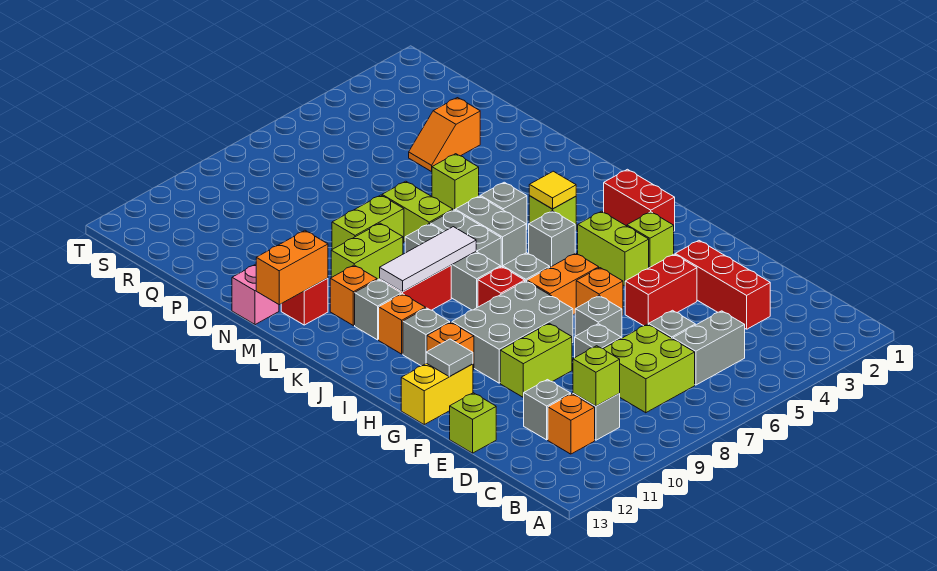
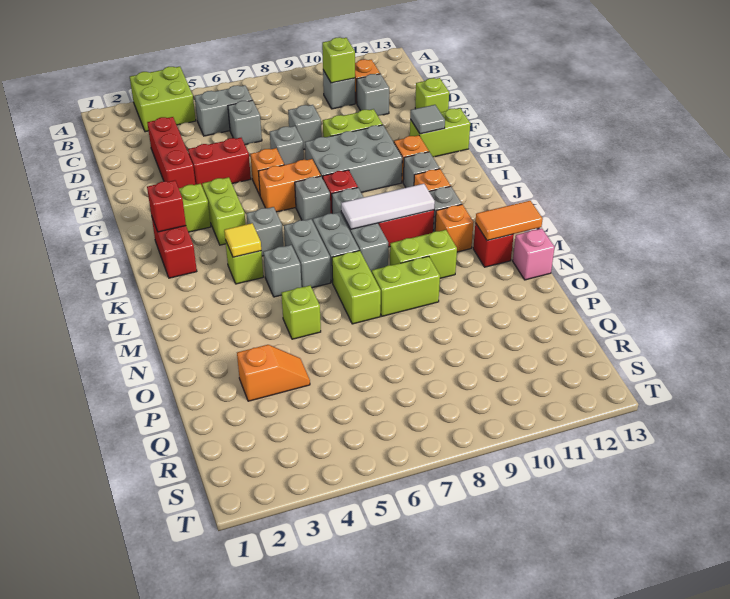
lime brick C7:D8 level 1 -> lime brick A3:B4 level 1
yellow brick G12:G13 level 1 -> lime brick G12:G13 level 1
none -> red brick I2 level 2
orange brick M12:M13 level 2 -> orange tile M12:M13 level 2

